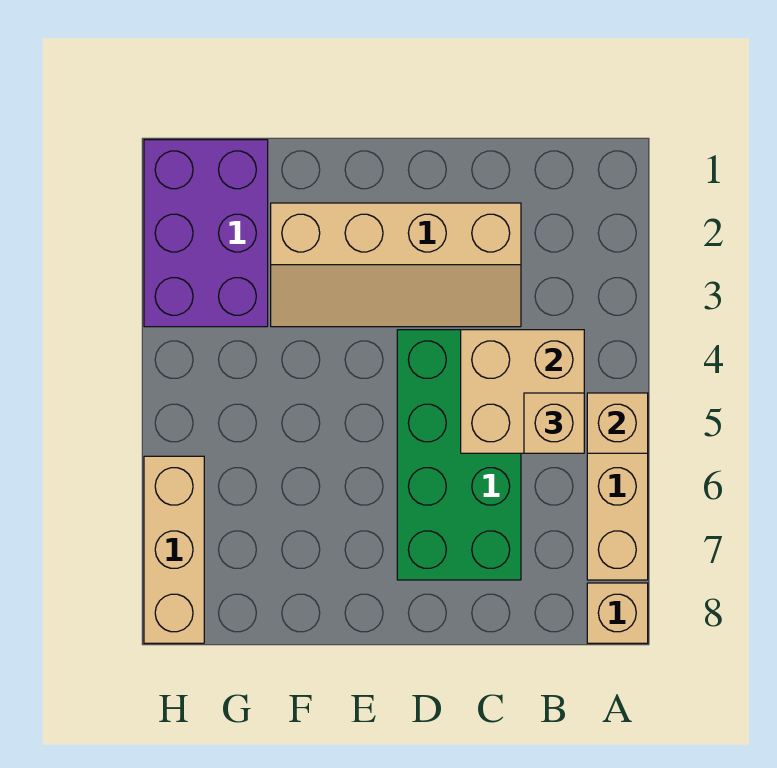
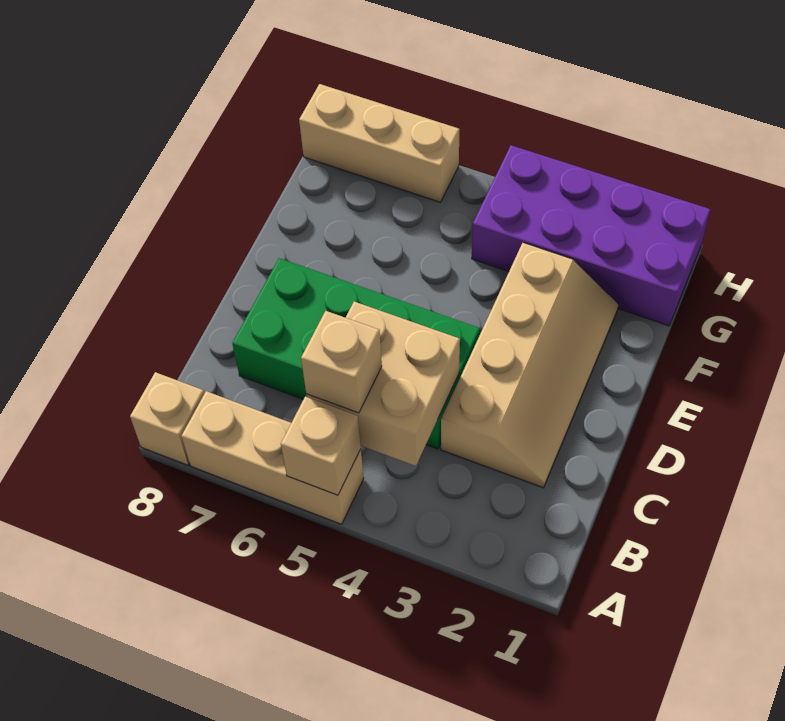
tan slope C2:F3 level 1 top 2 -> tan slope C2:F3 level 1 top 3
purple brick G1:H3 level 1 -> purple brick G1:H4 level 1

